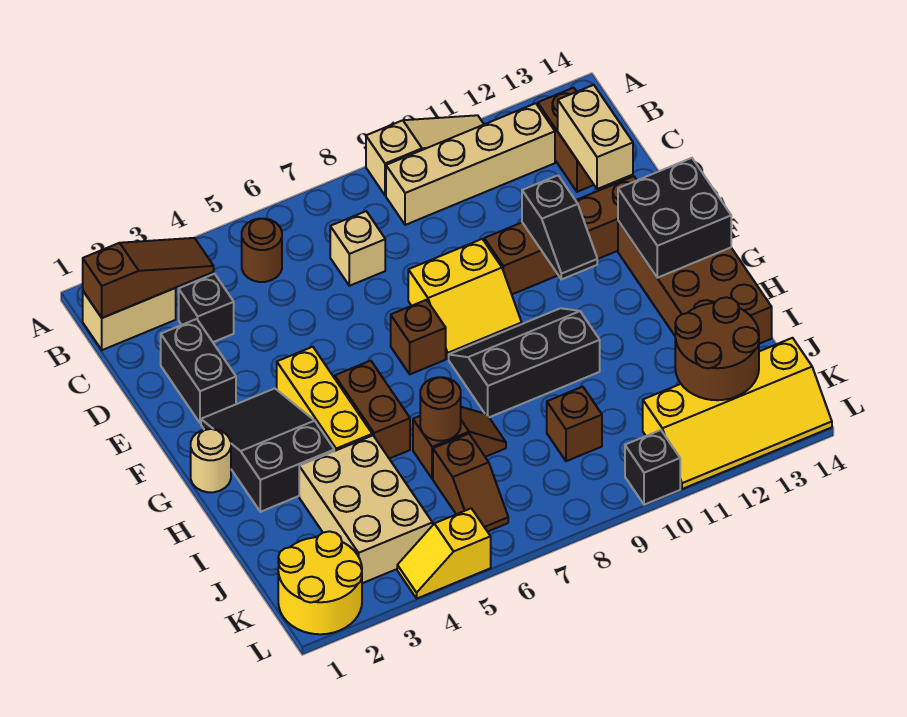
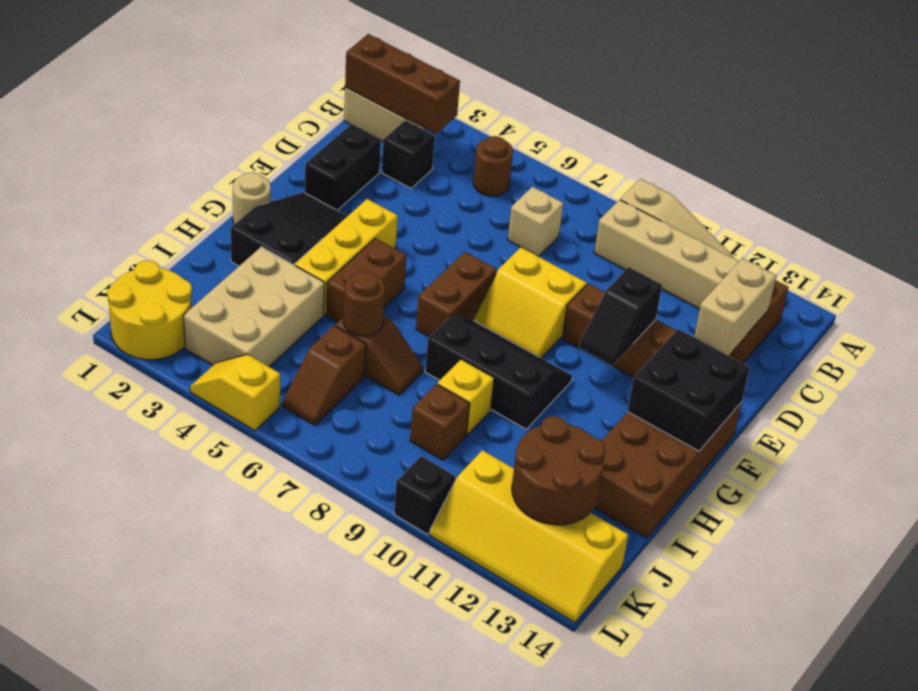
brown slope B1:B3 level 2 top 1 -> brown brick B1:B3 level 2
brown brick F7 level 1 -> brown brick F7:G7 level 1
none -> yellow brick I9 level 1

